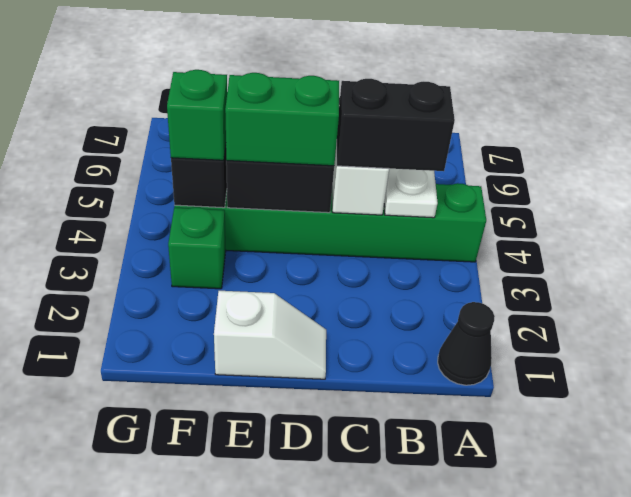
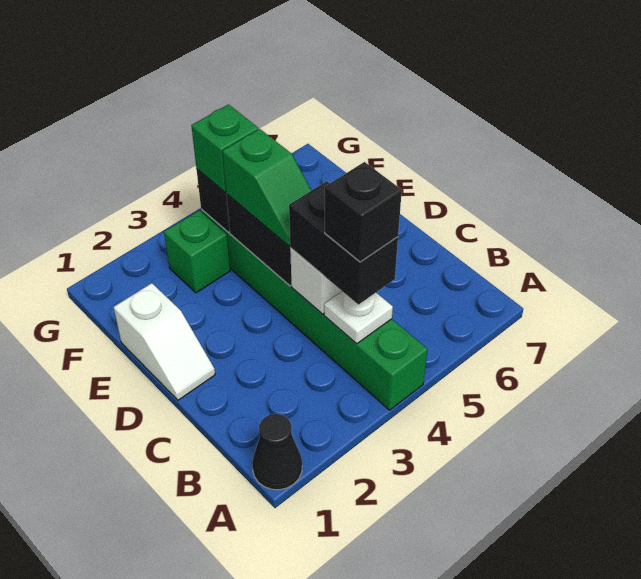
none -> black brick B4 level 4
green brick D4:E4 level 3 -> green slope D4:E4 level 3 top E

